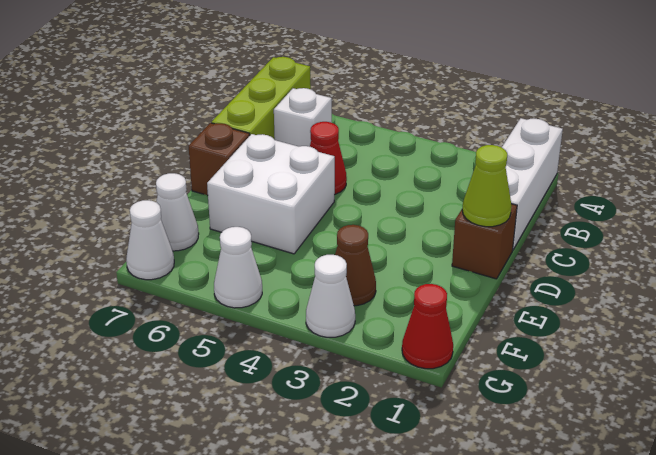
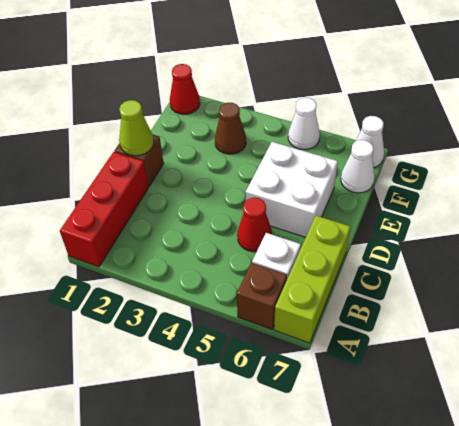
white brick A1:C1 level 1 -> red brick A1:C1 level 1
brown brick D7 level 1 -> brown brick A6 level 1
white cone G3 level 1 -> none

